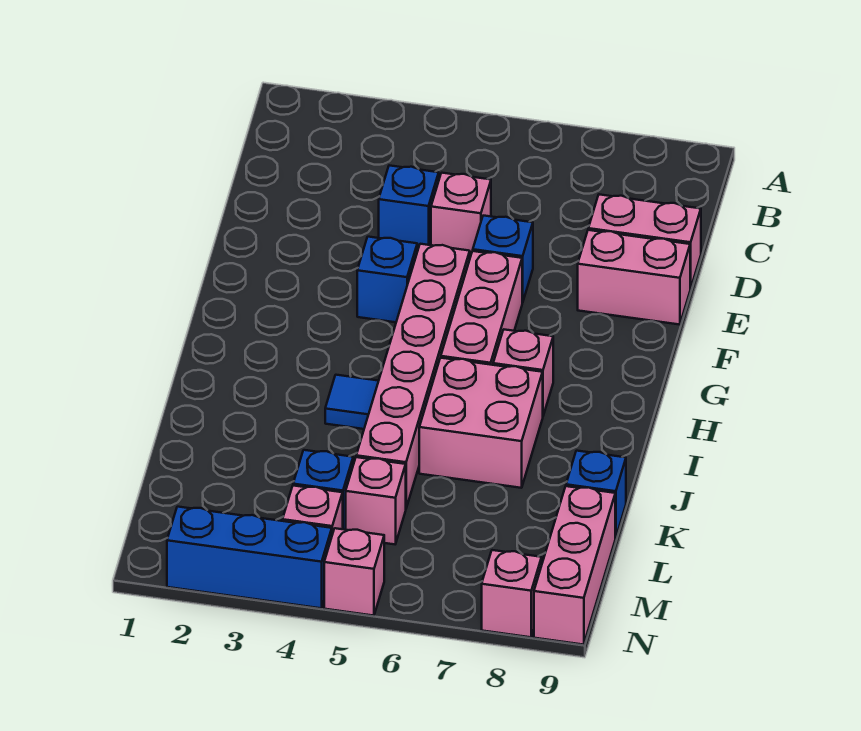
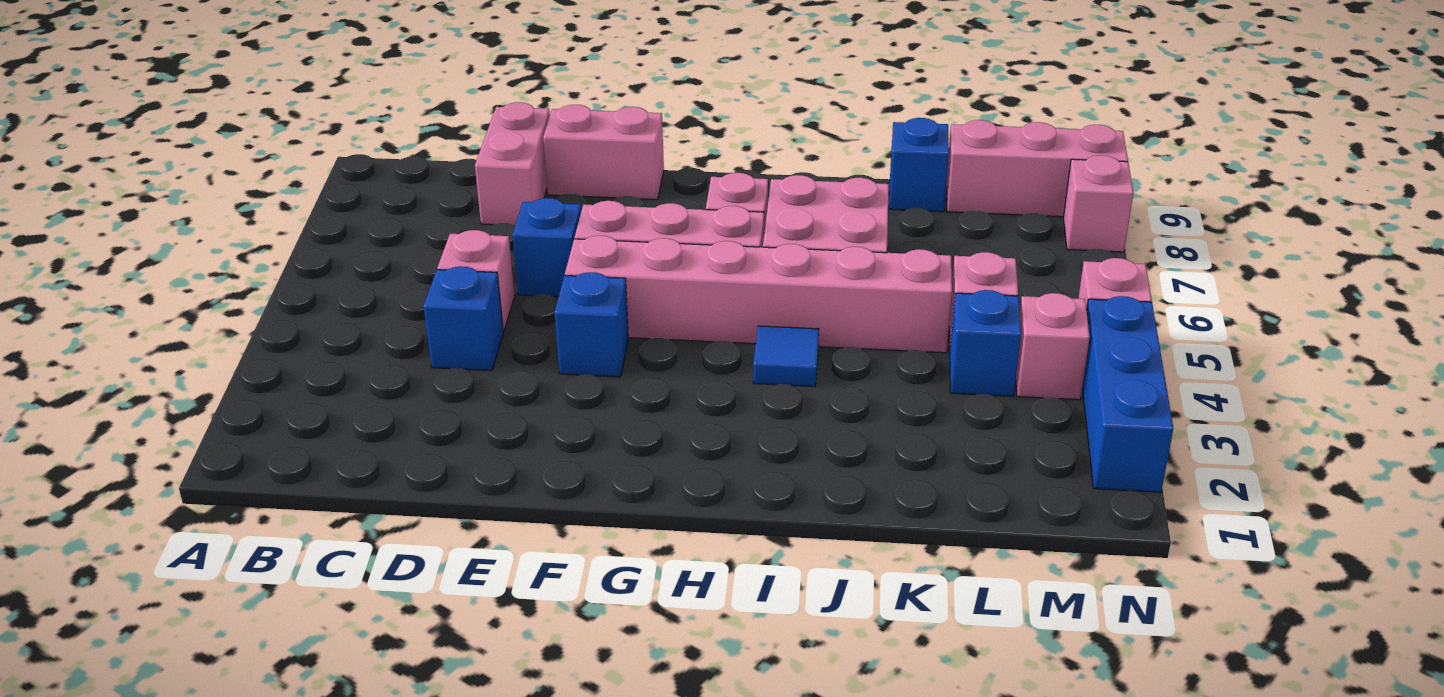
pink brick E8:E9 level 1 -> pink brick E9:F9 level 1

